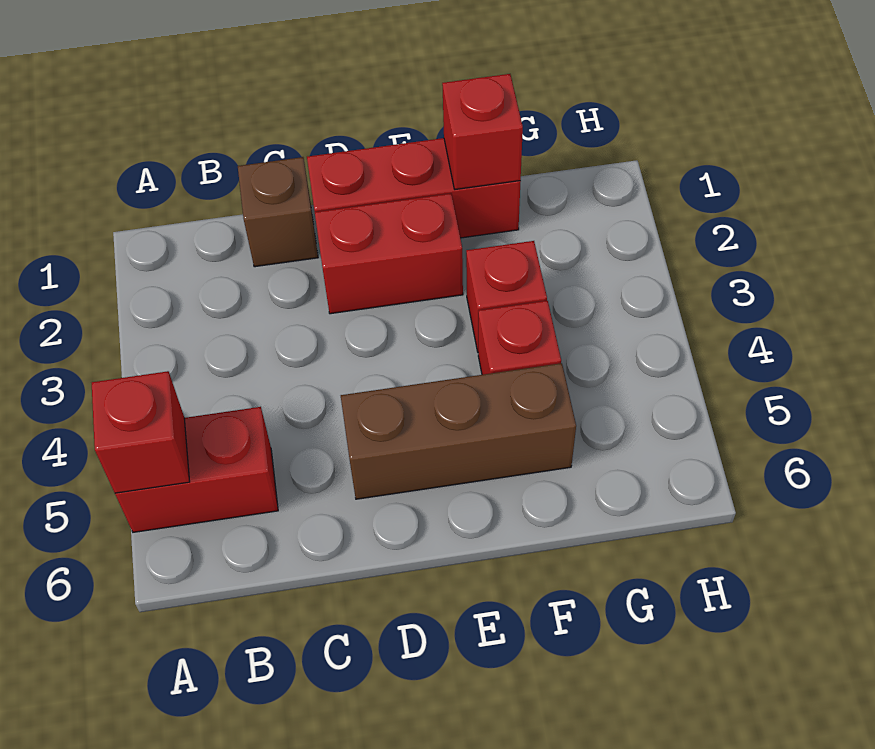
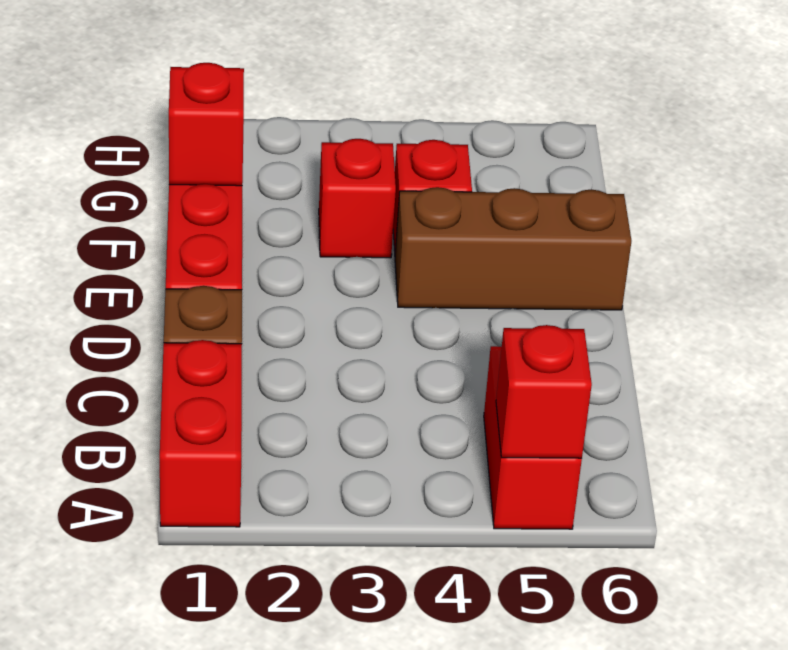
red brick D2:E2 level 1 -> red brick A1:B1 level 1
brown brick D5:F5 level 1 -> brown brick E4:E6 level 1

